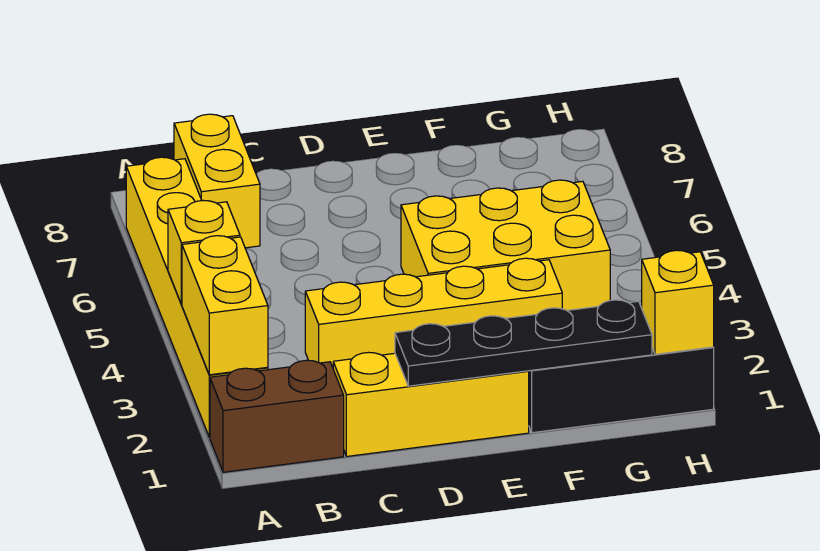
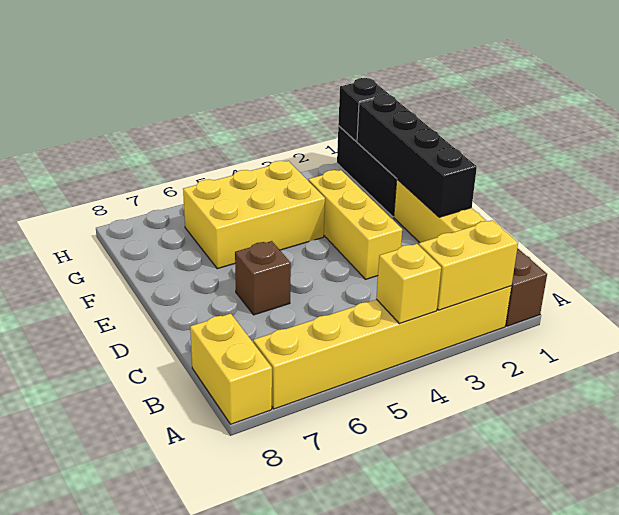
yellow brick B7:B8 level 1 -> yellow brick A8:B8 level 1
yellow brick C3:F3 level 1 -> yellow brick D3:F3 level 1
black plate D1:G1 level 2 -> black brick D1:G1 level 2
none -> brown brick D6 level 1
yellow brick E4:G5 level 1 -> yellow brick F4:G6 level 1
yellow brick H1 level 2 -> black brick H1 level 2

